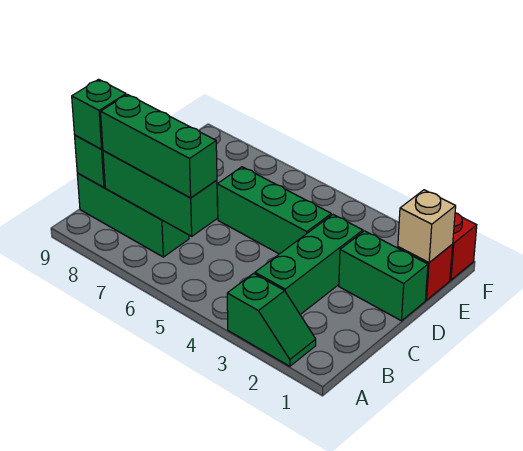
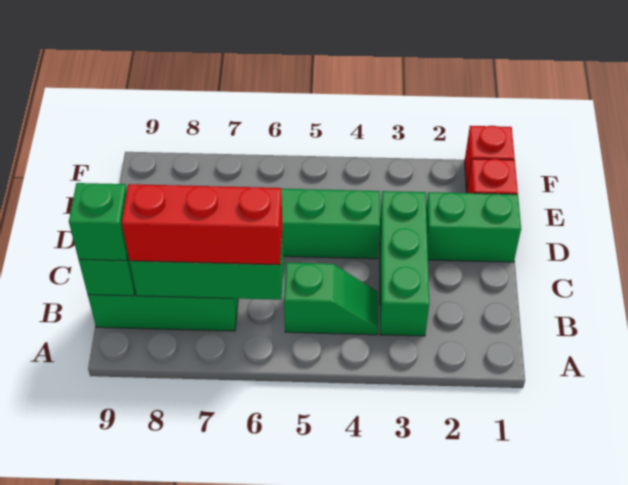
green slope A2:A3 level 1 top 3 -> green slope B4:B5 level 1 top 5
green brick B6:B8 level 3 -> red brick B6:B8 level 3
tan brick E1 level 2 -> none

